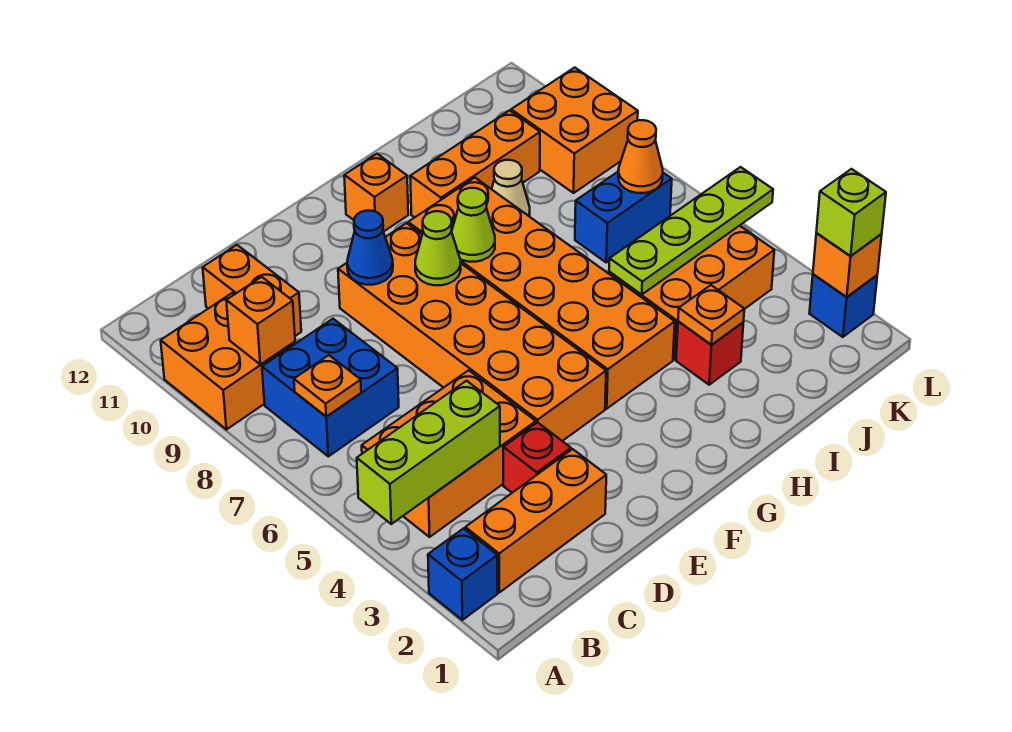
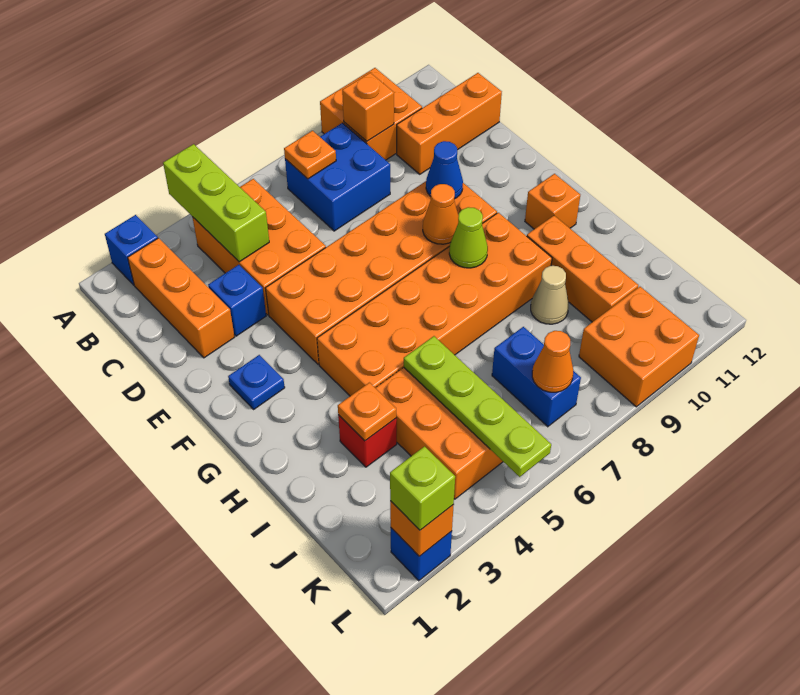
orange brick C10:C11 level 1 -> orange brick C10:C12 level 1
red brick D3 level 1 -> blue brick D3 level 1
none -> blue plate F2 level 1
lime cone F8 level 2 -> orange cone F8 level 2

